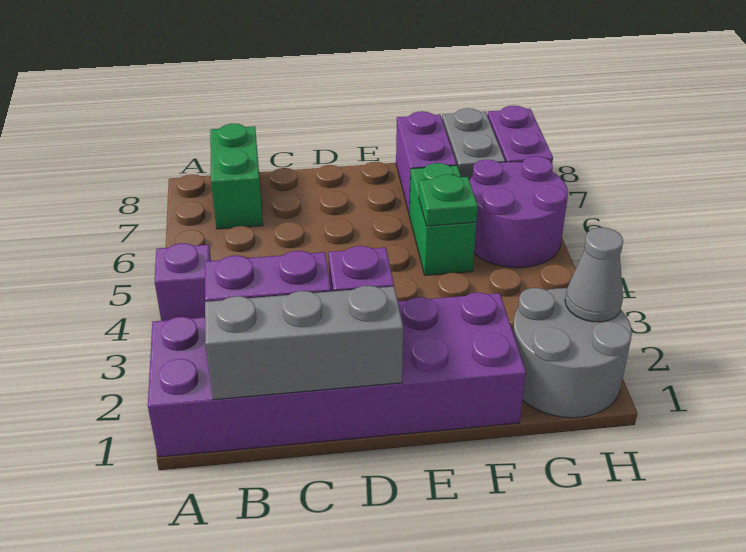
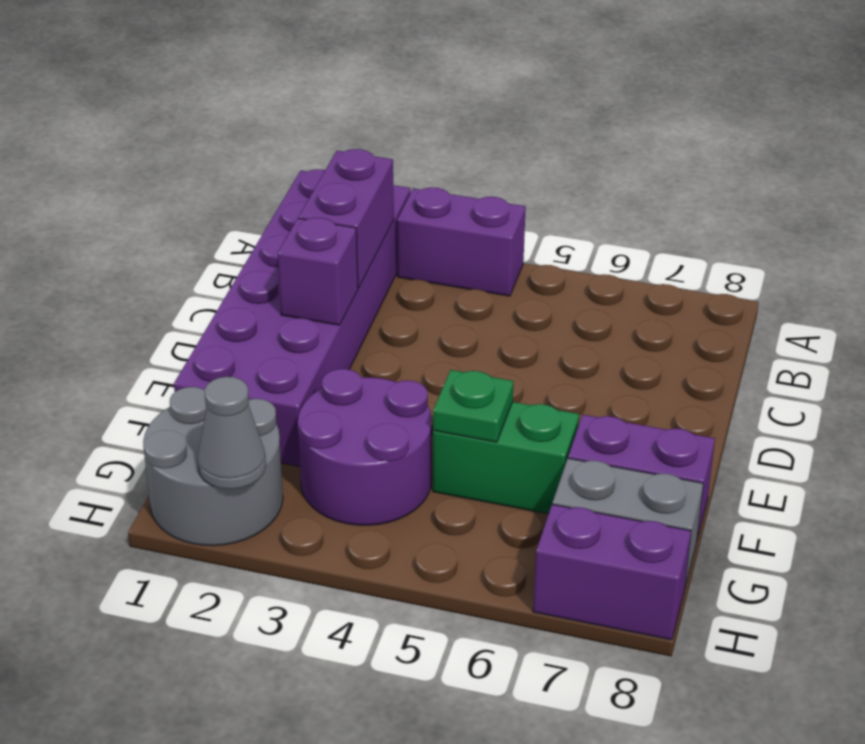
purple brick A4 level 1 -> purple brick A3:A4 level 1
grey brick B1:D1 level 2 -> none
green brick B7:B8 level 1 -> none
purple round brick G5:H6 level 1 -> purple round brick F3:G4 level 1

